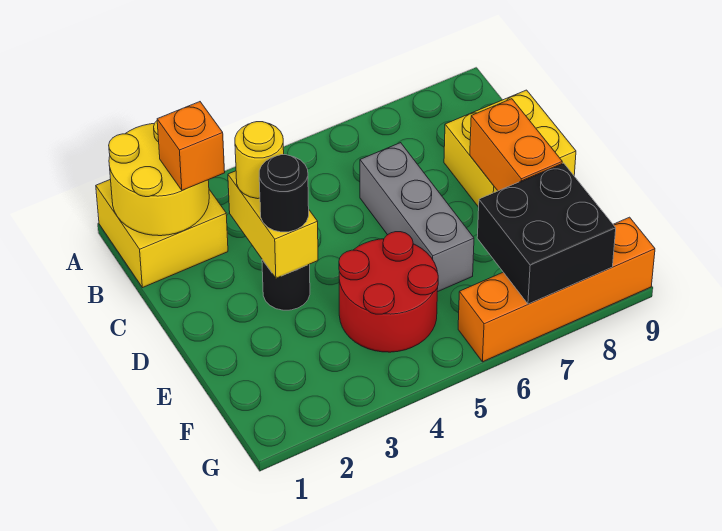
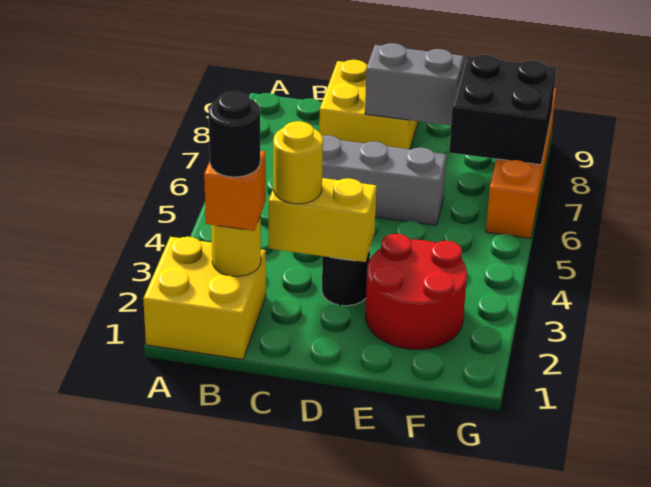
yellow round brick A1:B2 level 2 -> yellow round brick B2 level 2
black round brick D3 level 3 -> black round brick B2 level 4
orange brick D8:E8 level 2 -> grey brick D8:E8 level 2
red round brick E4:F5 level 1 -> red round brick E2:F3 level 1

